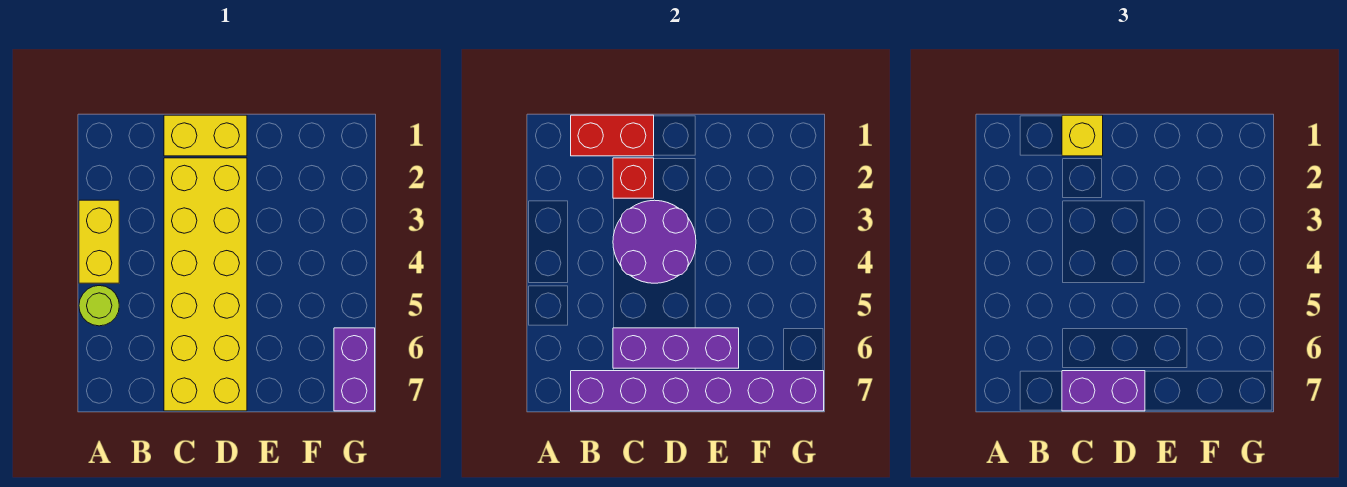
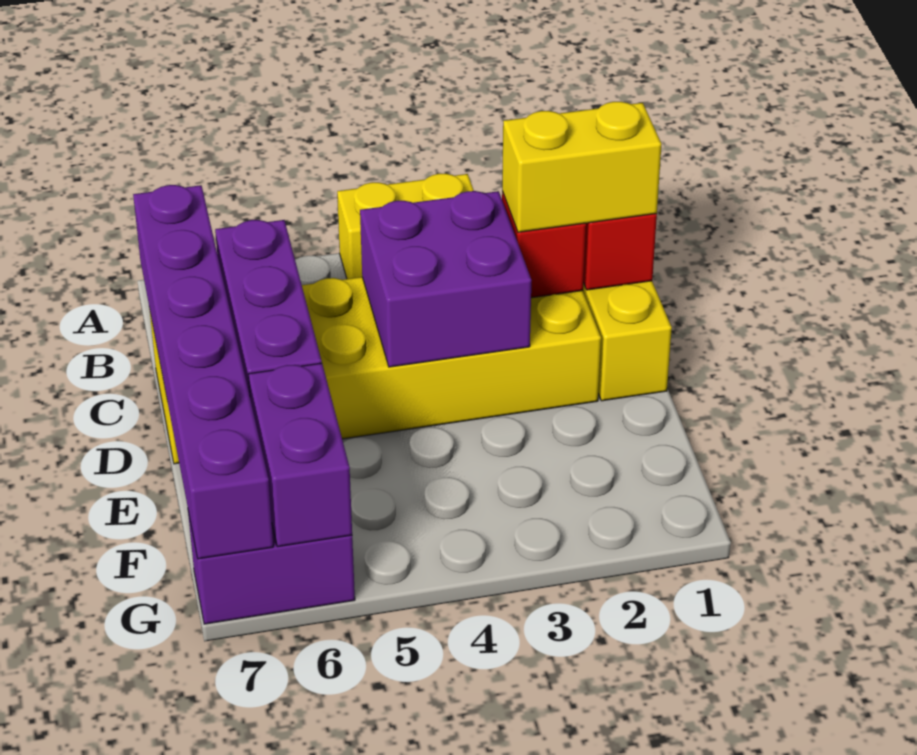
lime round brick A5 level 1 -> none
yellow brick C1 level 3 -> yellow brick C1:C2 level 3
purple round brick C3:D4 level 2 -> purple brick C3:D4 level 2
purple brick C7:D7 level 3 -> purple brick F6:G6 level 2

